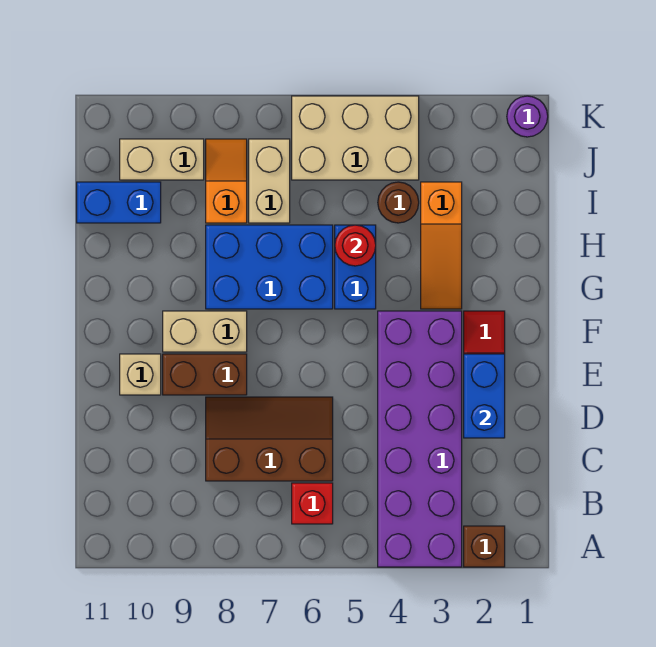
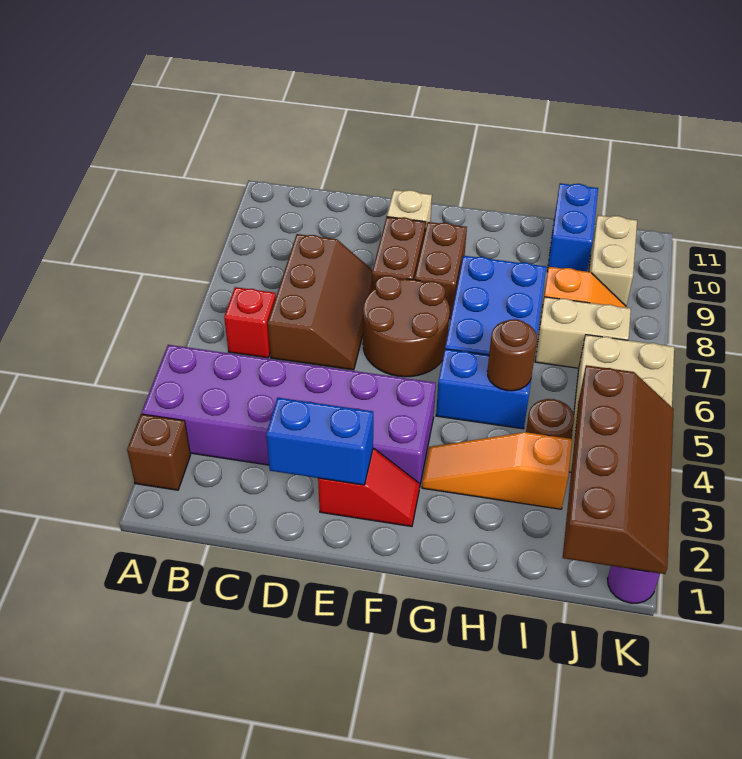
none -> brown round brick E6:F7 level 1
tan brick F8:F9 level 1 -> brown brick F8:F9 level 1
red round brick H5 level 2 -> brown round brick H5 level 2
none -> brown slope J1:K4 level 2 top J

